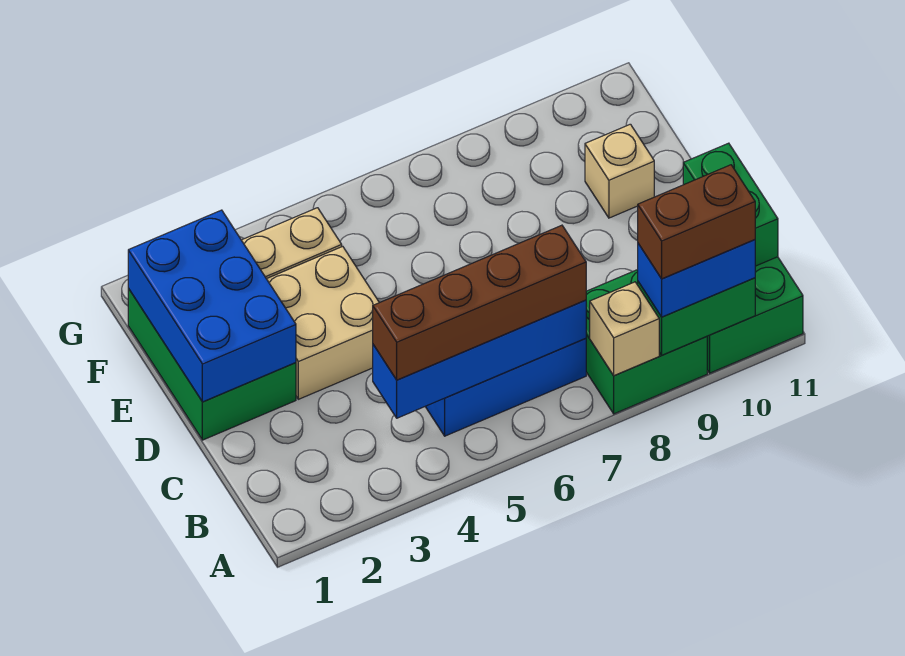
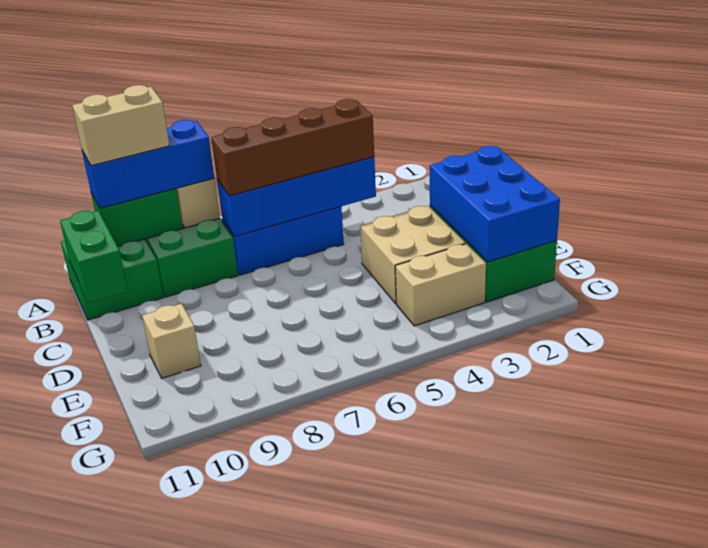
blue brick A9:A10 level 3 -> blue brick A8:A10 level 3
brown brick A9:A10 level 4 -> tan brick A9:A10 level 4

